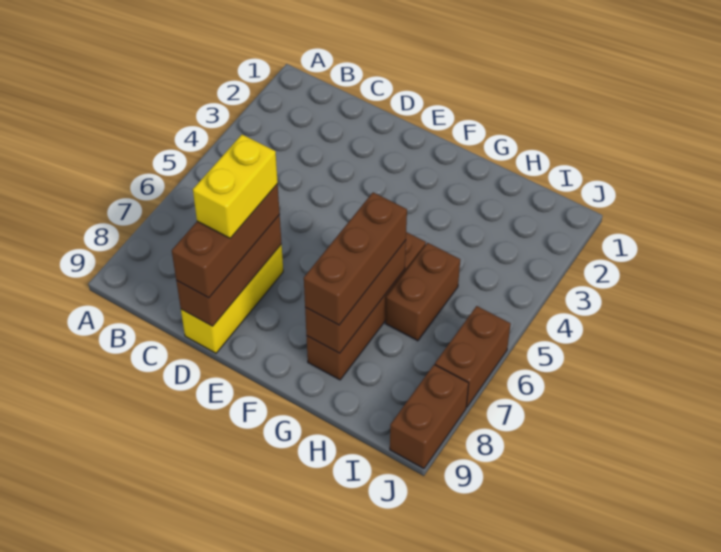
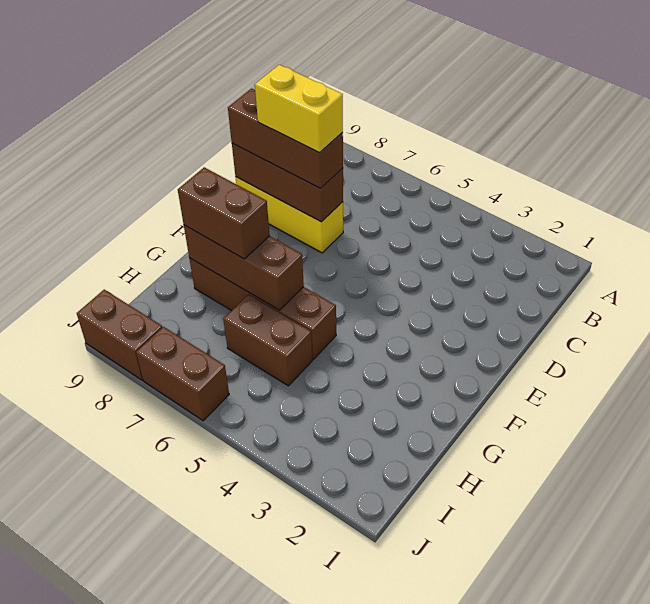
brown brick G6:G8 level 3 -> brown brick G7:G8 level 3

